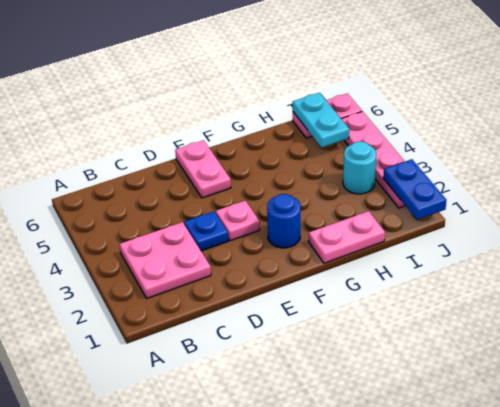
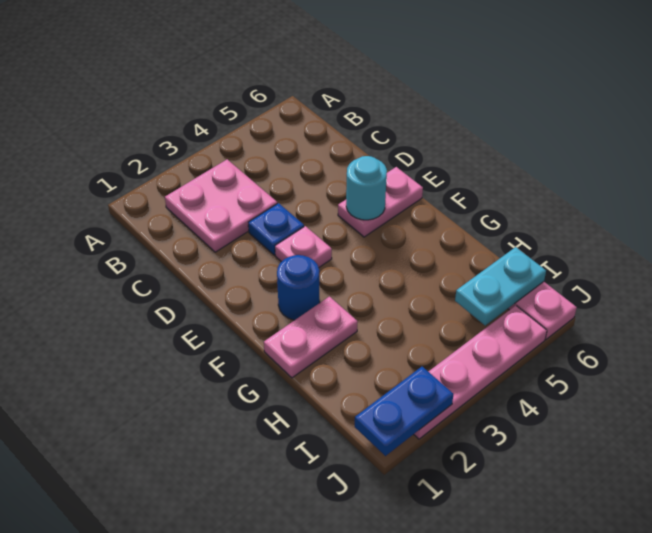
pink plate G1:H1 level 1 -> pink plate G1:G2 level 1
cyan round brick I3 level 1 -> cyan round brick E5 level 2

